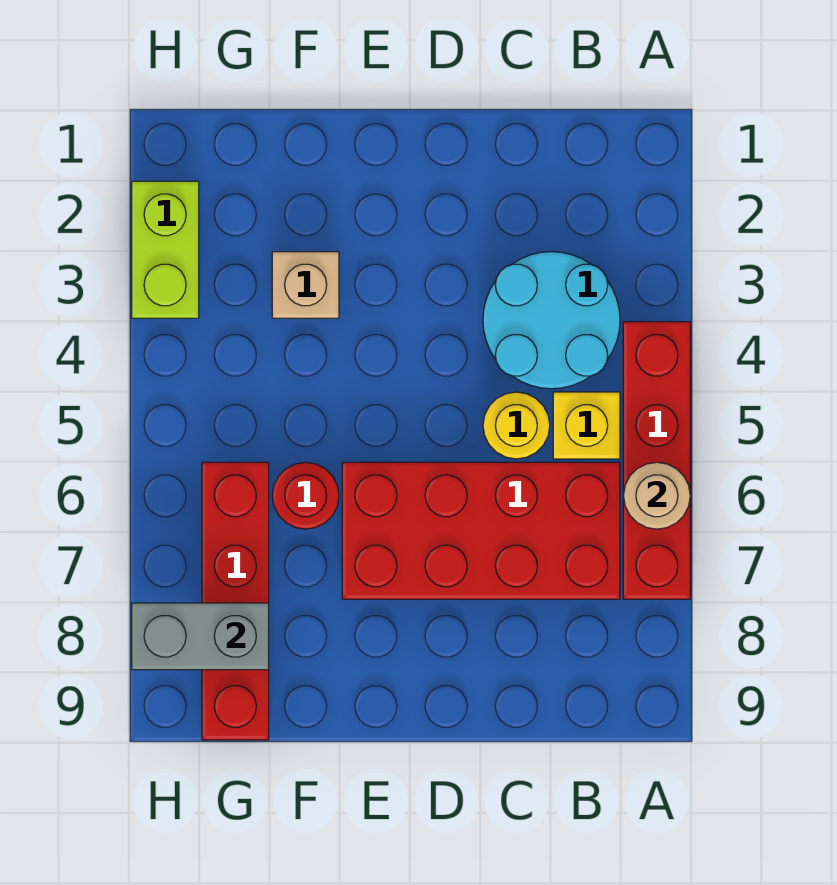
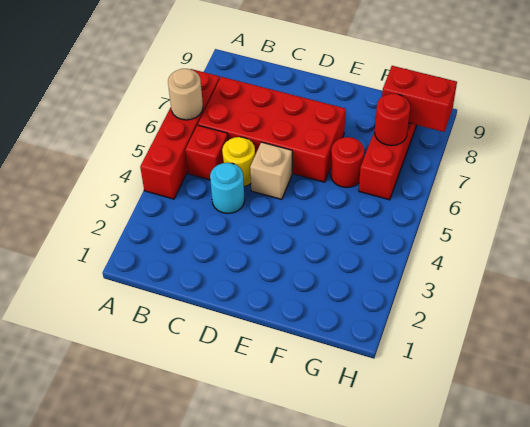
cyan round brick B3:C4 level 1 -> cyan round brick C4 level 1
yellow brick B5 level 1 -> red brick B5 level 1
tan brick F3 level 1 -> tan brick D5 level 1
none -> red round brick G7 level 2
grey brick G8:H8 level 2 -> red brick G8:H8 level 2
lime brick H2:H3 level 1 -> none

